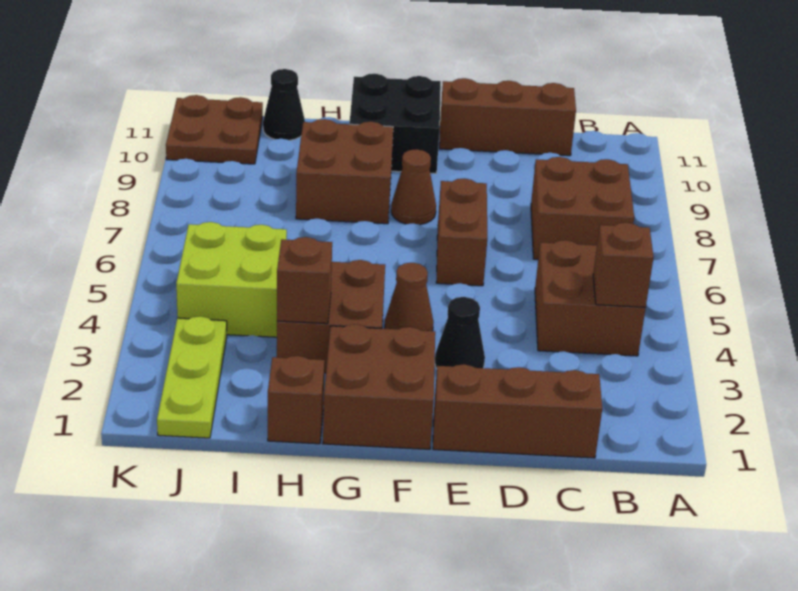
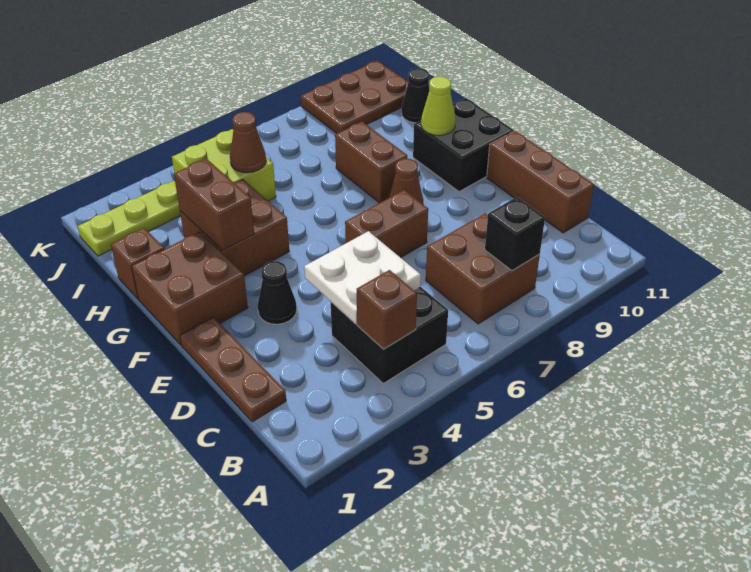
brown brick B4:C5 level 1 -> black brick B4:C5 level 1
none -> black brick B8 level 2
brown brick C1:E1 level 1 -> brown plate C1:E1 level 1
none -> white plate C4:D5 level 2
brown cone F4 level 1 -> brown cone I5 level 2
brown brick G8:H9 level 1 -> brown brick G8:H8 level 1
none -> lime cone G10 level 2
brown brick H3 level 2 -> brown brick G3:H3 level 2
brown plate J10:K11 level 1 -> brown plate J9:K11 level 1

